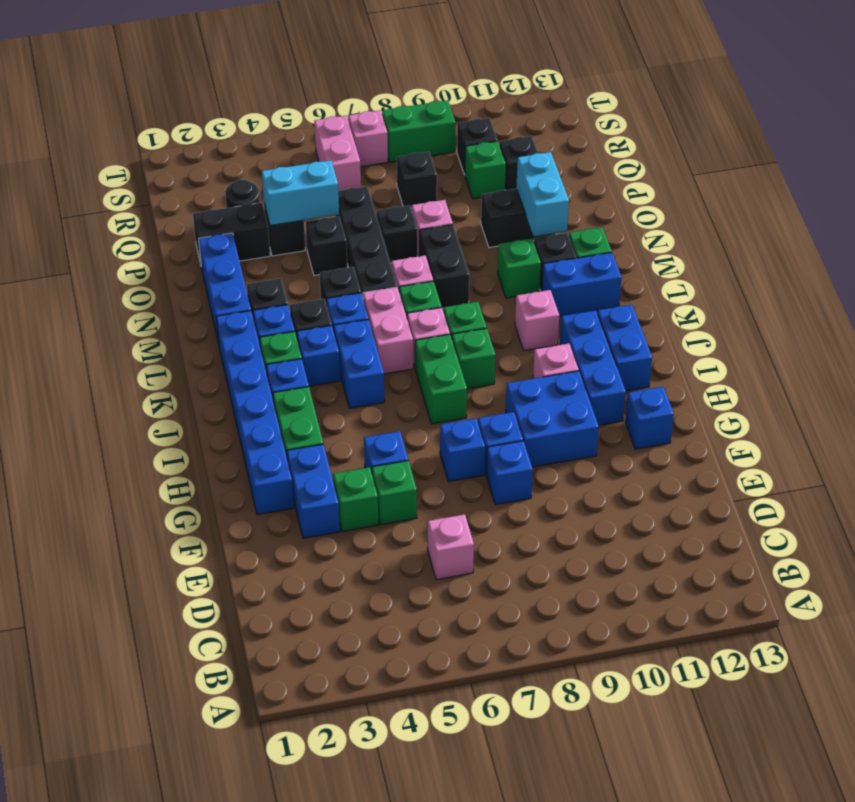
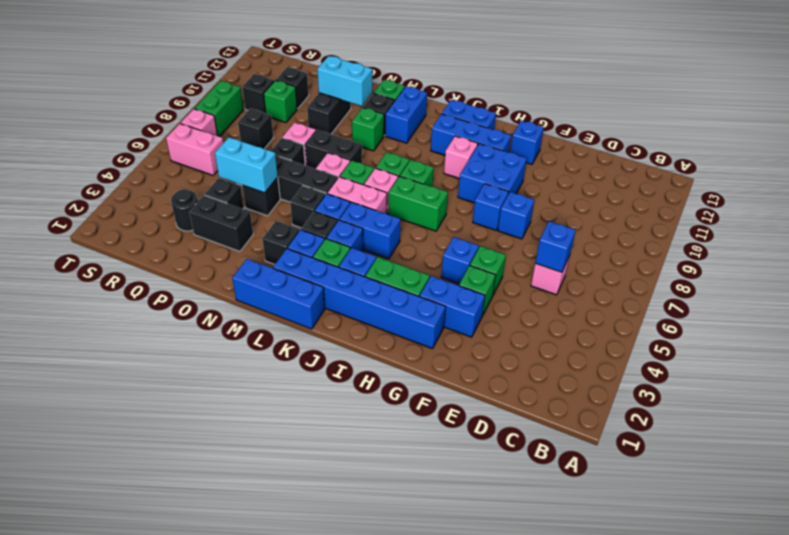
blue brick G7 level 1 -> blue brick D6 level 2
pink brick K10 level 1 -> none
blue brick M2:O2 level 1 -> blue brick K1:M1 level 1
black brick P2:P3 level 1 -> black brick O3:P3 level 1
cyan brick P4:P5 level 2 -> cyan brick O5:P5 level 2

